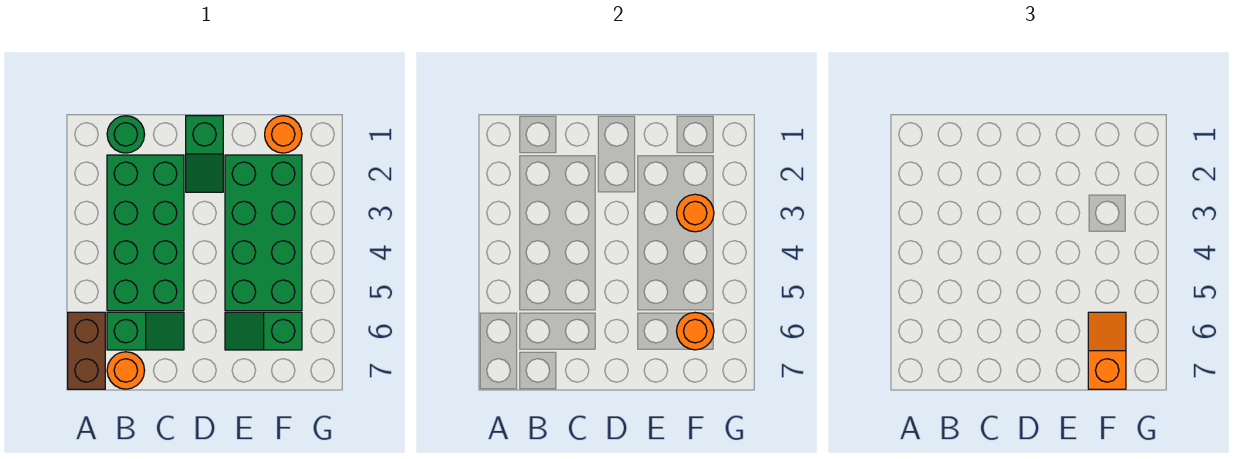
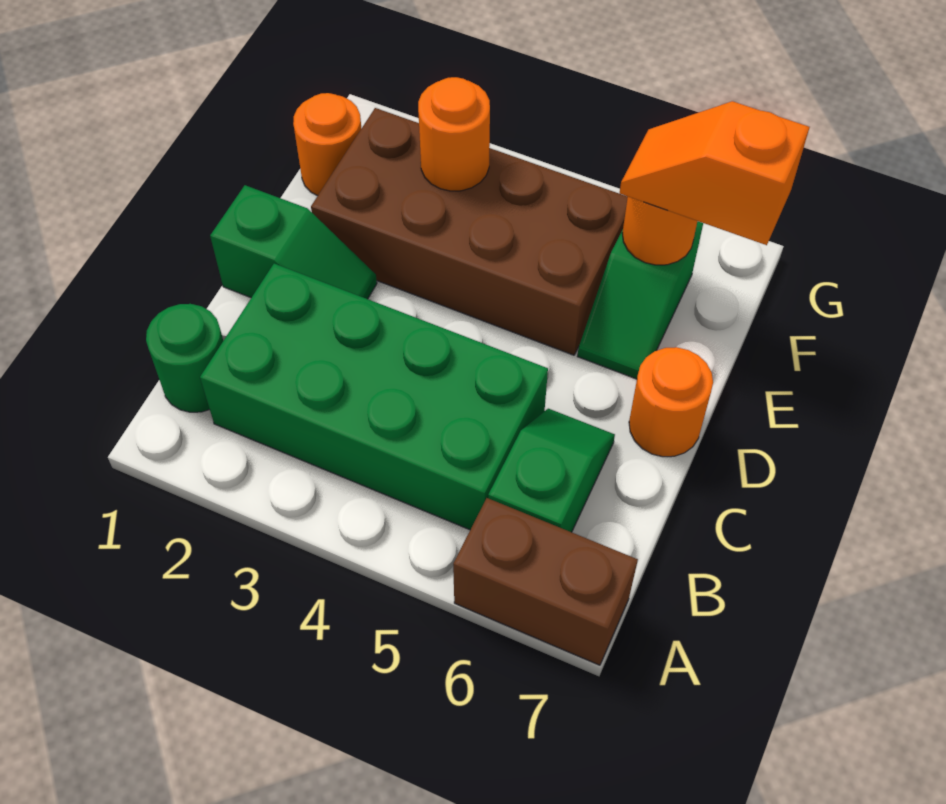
orange round brick B7 level 1 -> orange round brick D7 level 1
green brick E2:F5 level 1 -> brown brick E2:F5 level 1

